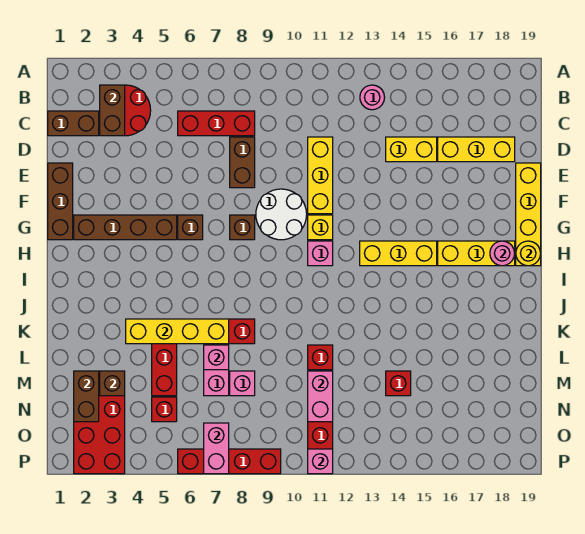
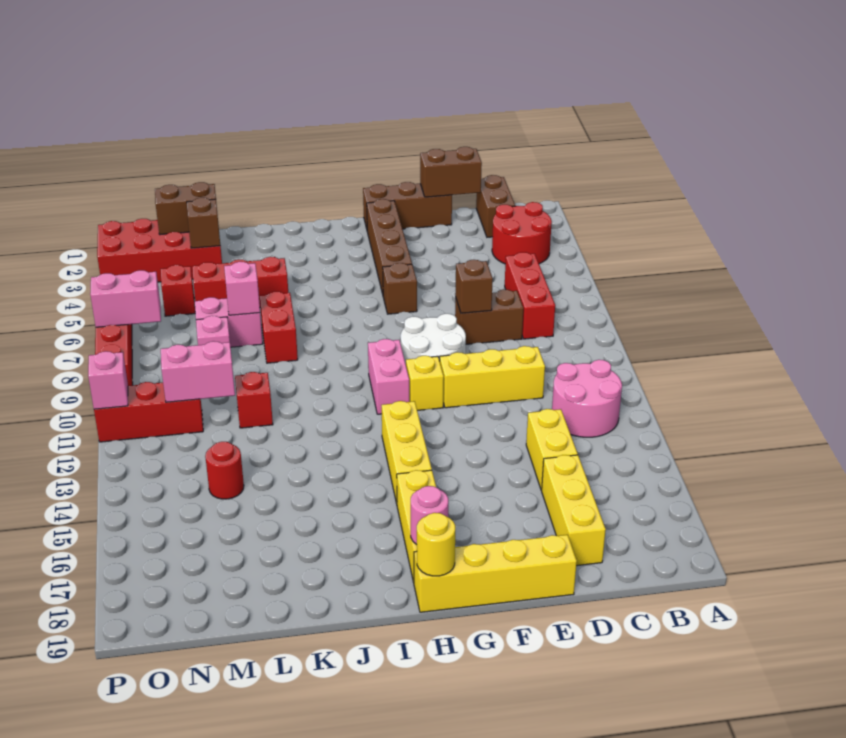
brown brick B3:C3 level 2 -> brown brick D1:E1 level 2
pink round brick B13 level 1 -> pink round brick B12:C13 level 1
brown brick G8 level 1 -> brown brick E8 level 2
pink brick H11 level 1 -> pink brick H10:H11 level 1
yellow brick K4:K7 level 2 -> none
red brick M14 level 1 -> red round brick M14 level 1

